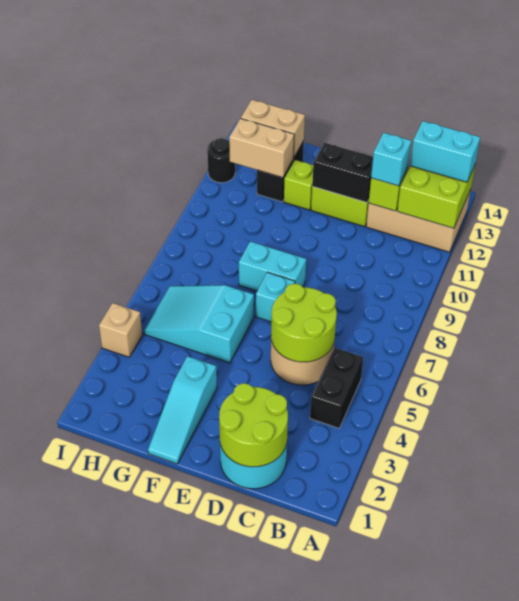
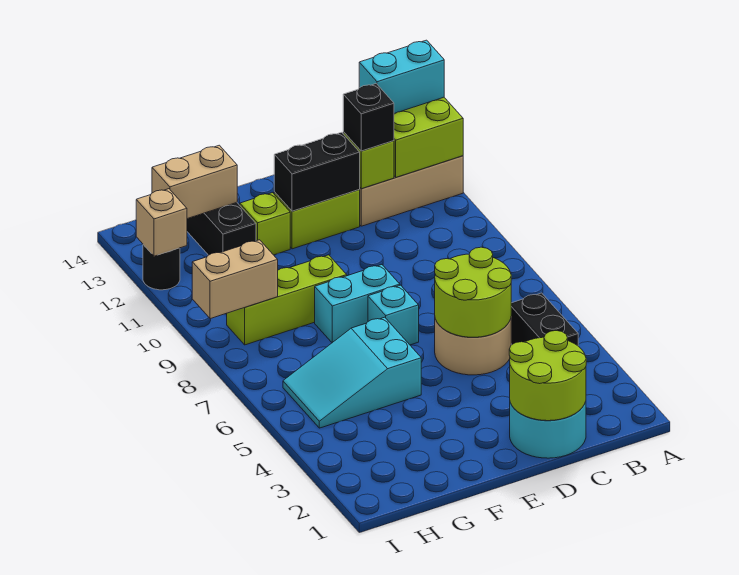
cyan brick C12 level 3 -> black brick C12 level 3
cyan slope F1:F3 level 1 top 3 -> none
none -> lime brick F9:H9 level 1
tan brick G12:H12 level 2 -> tan brick H9:I9 level 2
tan brick I4 level 1 -> tan brick I12 level 2

